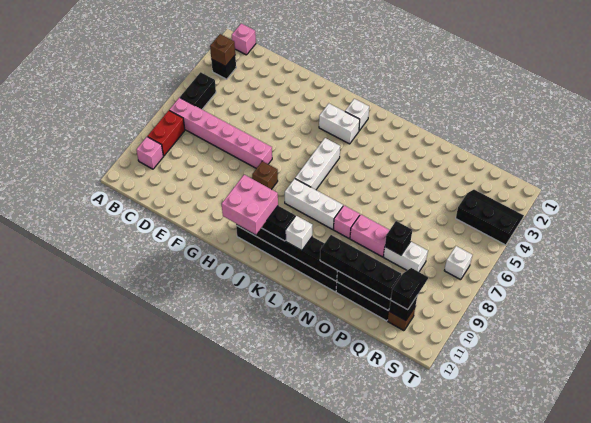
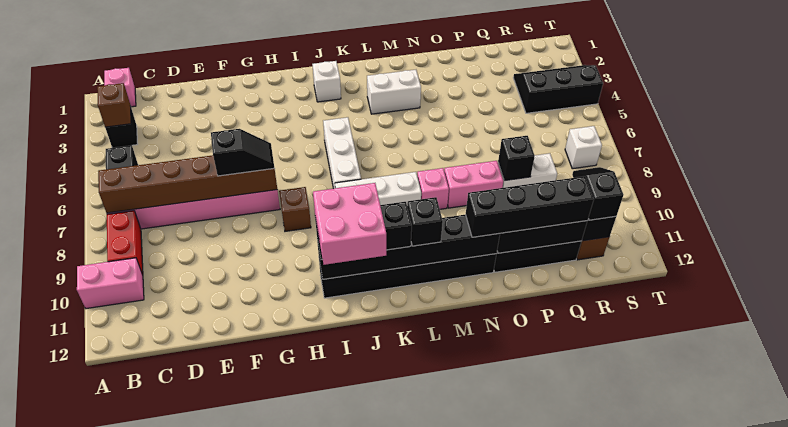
none -> brown brick B7:G7 level 2
pink brick B10 level 1 -> pink brick A10:B10 level 1
none -> black slope F7:G7 level 3 top F
white brick I3:J3 level 1 -> white brick L3:M3 level 1
white brick L11 level 3 -> black brick L11 level 3

